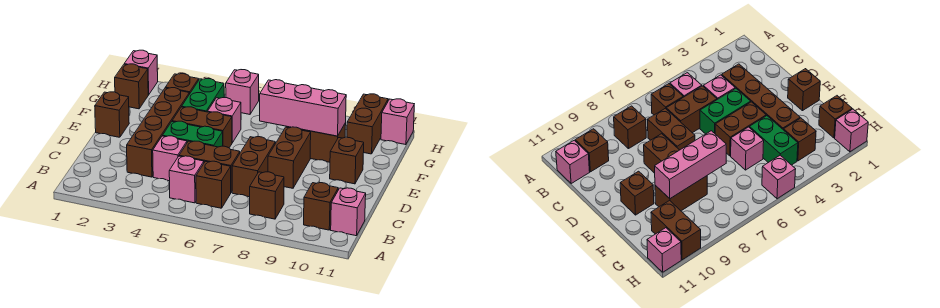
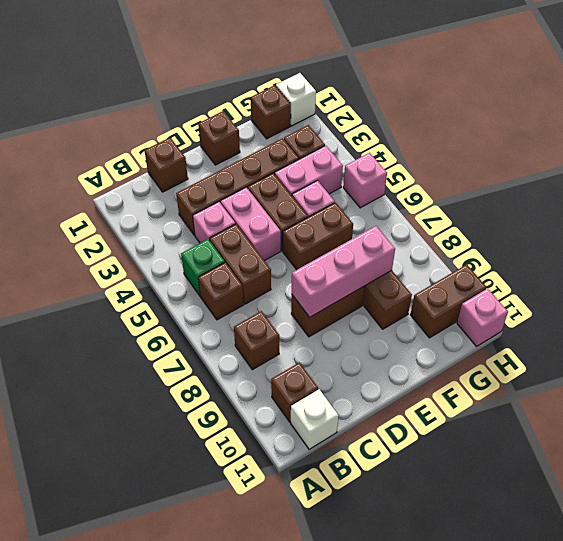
pink brick B5 level 1 -> green brick B5 level 1
pink brick B11 level 1 -> white brick B11 level 1
brown brick C7:D7 level 1 -> brown brick E6:F6 level 1
green brick D4:D5 level 1 -> pink brick D4:D5 level 1
brown brick E10 level 1 -> brown brick C1 level 1
green brick F4:G4 level 1 -> pink brick F4:G4 level 1
pink brick F7:F9 level 2 -> pink brick D8:F8 level 2
pink brick H1 level 1 -> white brick H1 level 1

